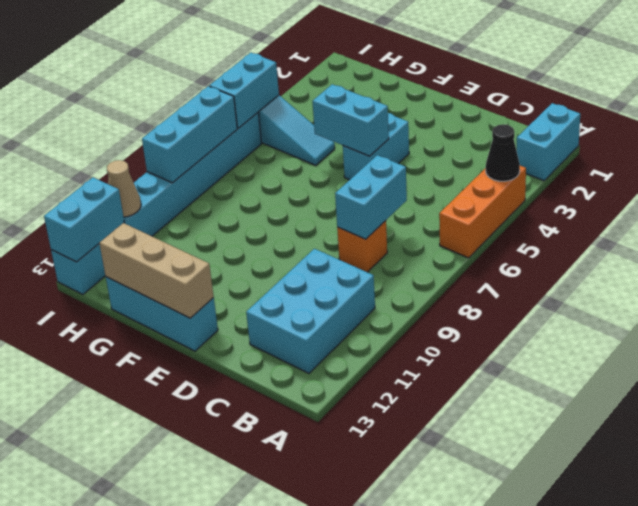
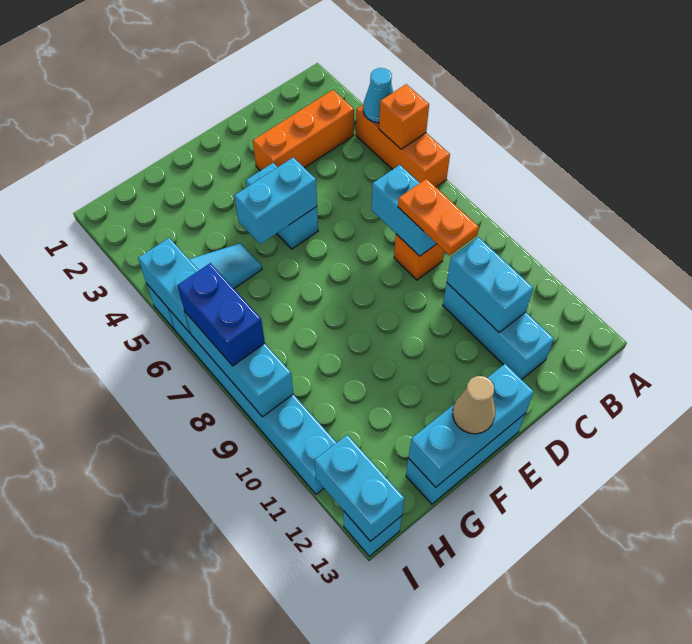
cyan brick A1:A2 level 1 -> cyan brick C10:C11 level 2
black cone A4 level 2 -> cyan cone A4 level 2
none -> orange brick A5 level 2
none -> orange brick B3:D3 level 1
cyan brick B10:C12 level 1 -> cyan brick C10:C12 level 1
none -> orange plate C8:C9 level 3
tan brick E13:G13 level 2 -> cyan brick E13:G13 level 2
none -> blue brick I7:I8 level 3
tan cone I11 level 2 -> tan cone F13 level 3

